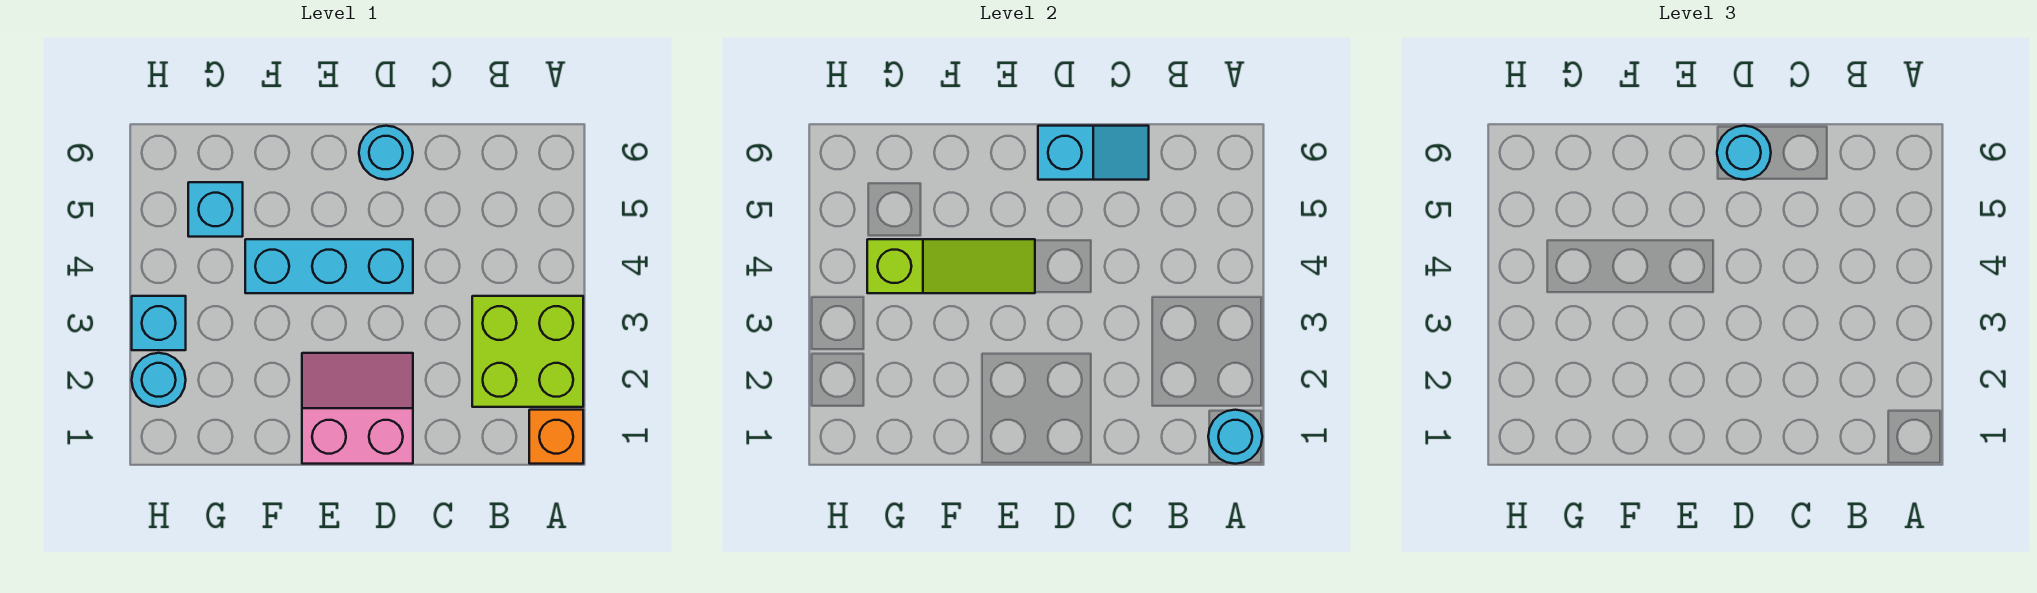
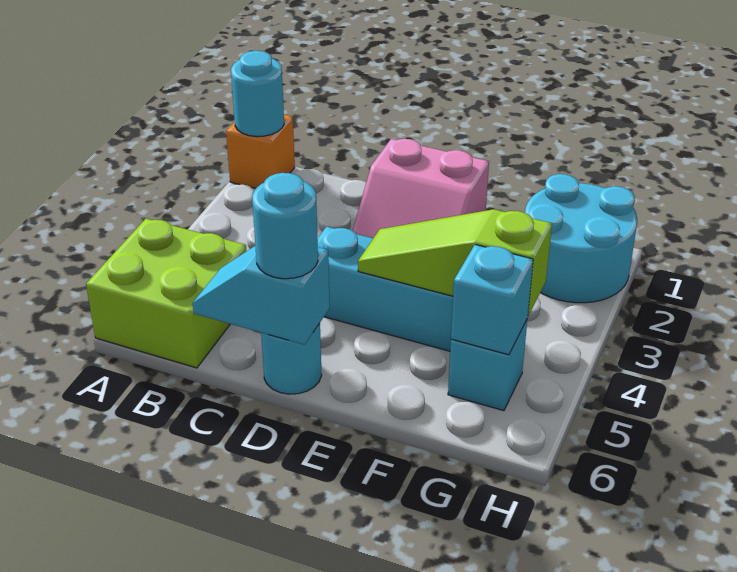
lime brick A2:B3 level 1 -> lime brick A5:B6 level 1
cyan round brick H2 level 1 -> cyan round brick G1:H2 level 1
cyan brick H3 level 1 -> cyan brick G5 level 2

